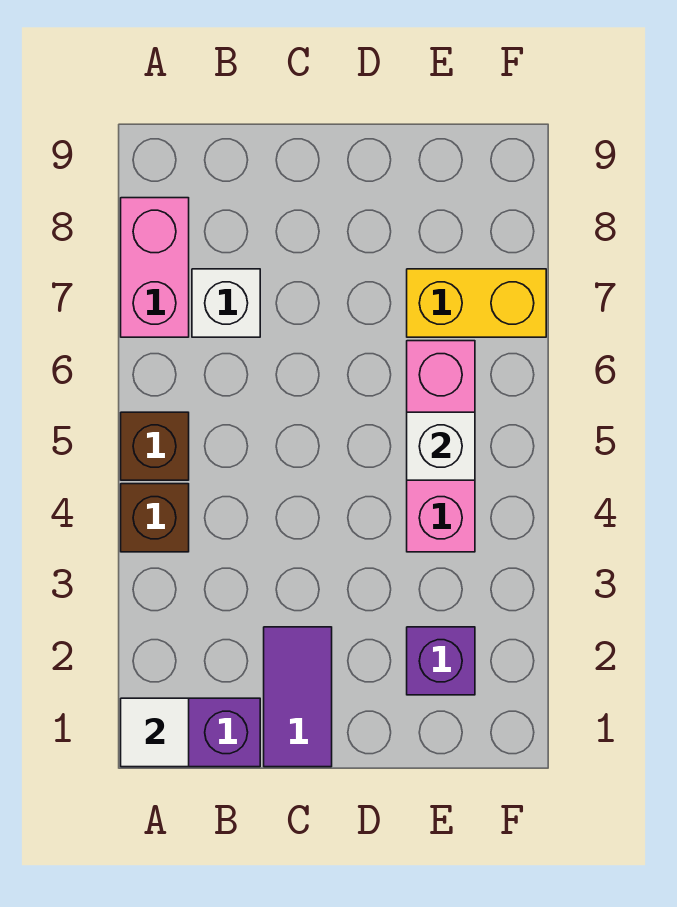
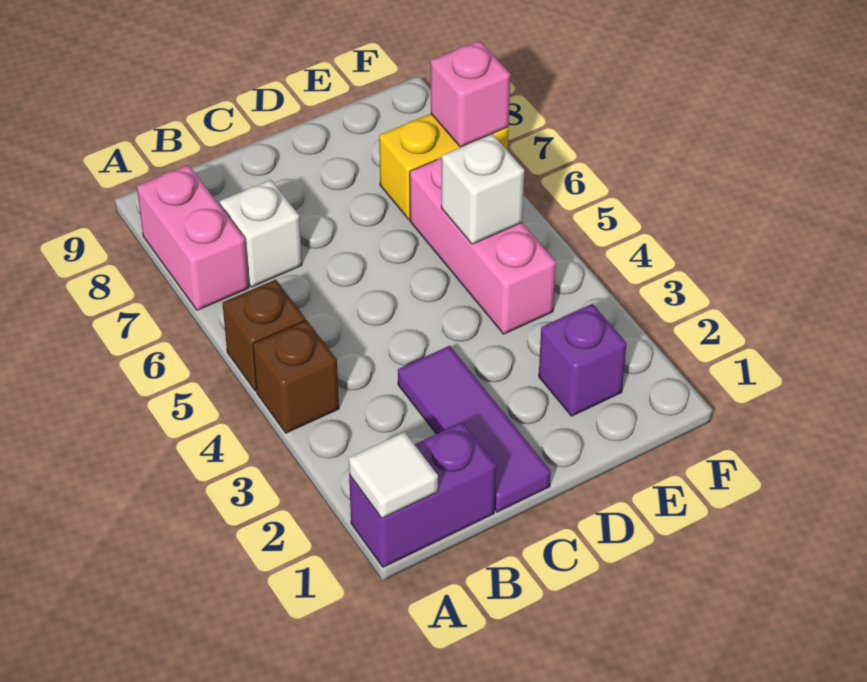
purple tile C1:C2 level 1 -> purple tile C1:C3 level 1
none -> pink brick F7 level 2

